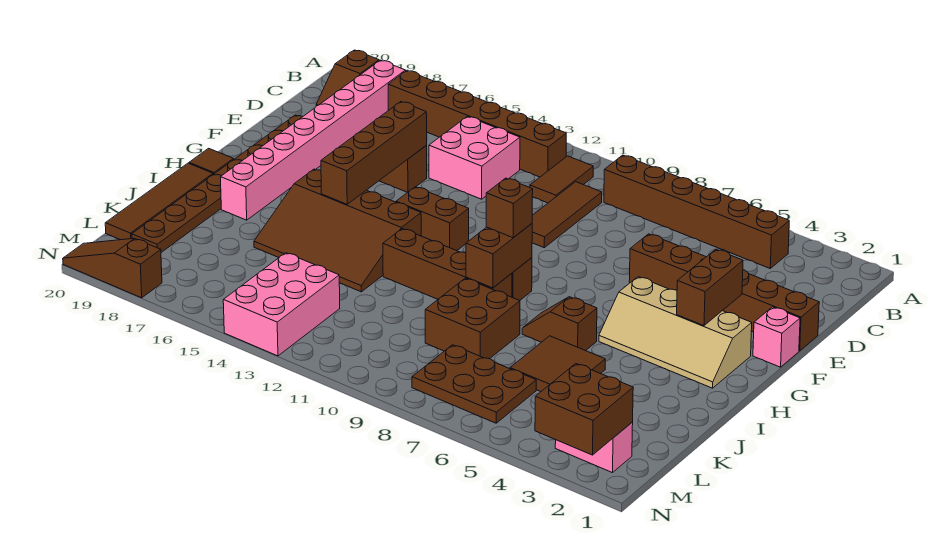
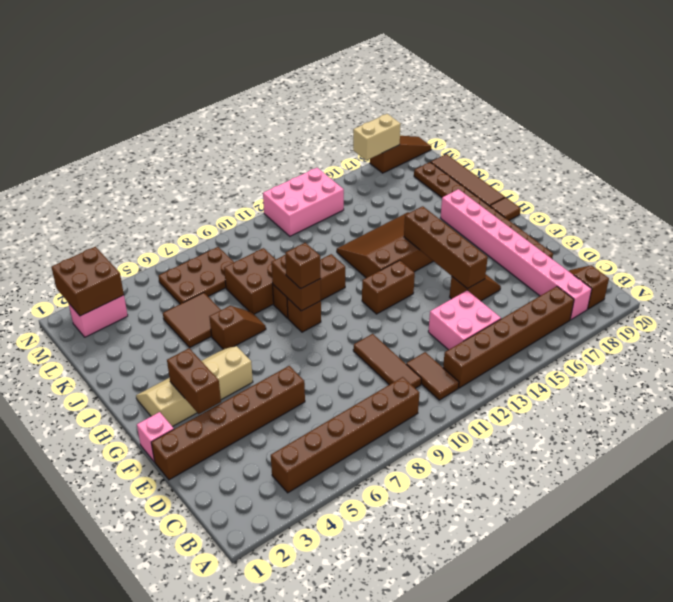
brown brick I9:I12 level 1 -> brown brick I9:I11 level 1
pink brick L13:N14 level 1 -> pink brick M12:N14 level 1
none -> tan brick N17:N18 level 2

